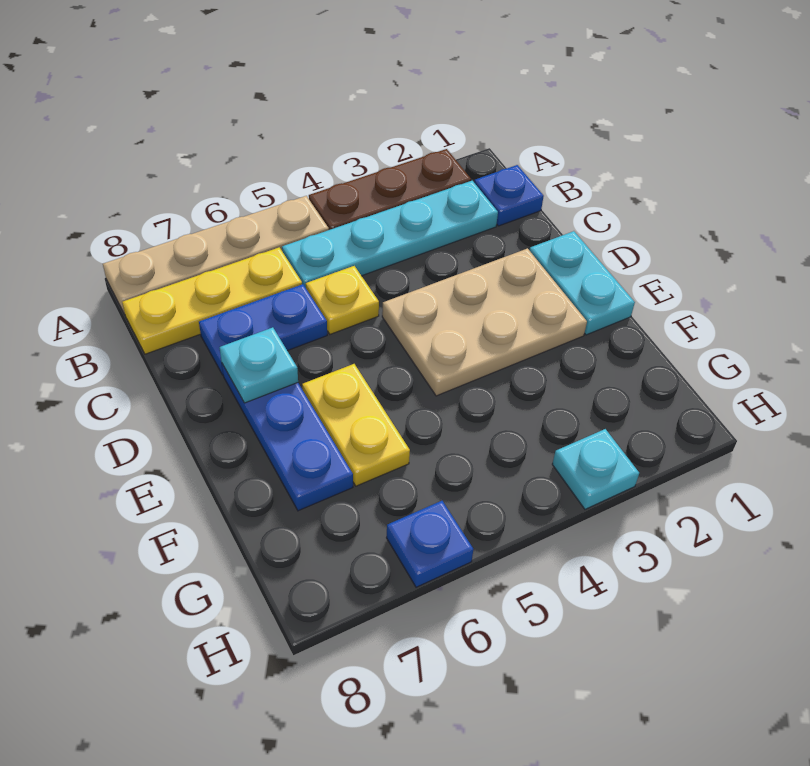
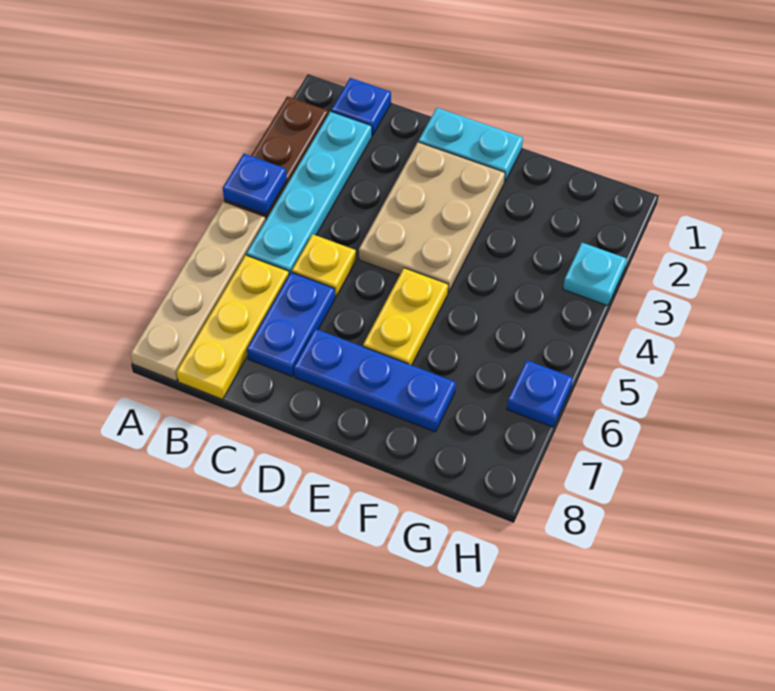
none -> blue plate A4 level 2
cyan plate D7 level 2 -> none
yellow plate E6:F6 level 1 -> yellow plate E5:E6 level 1

